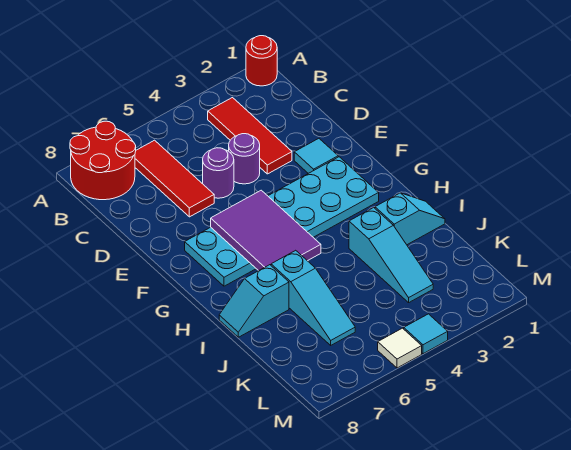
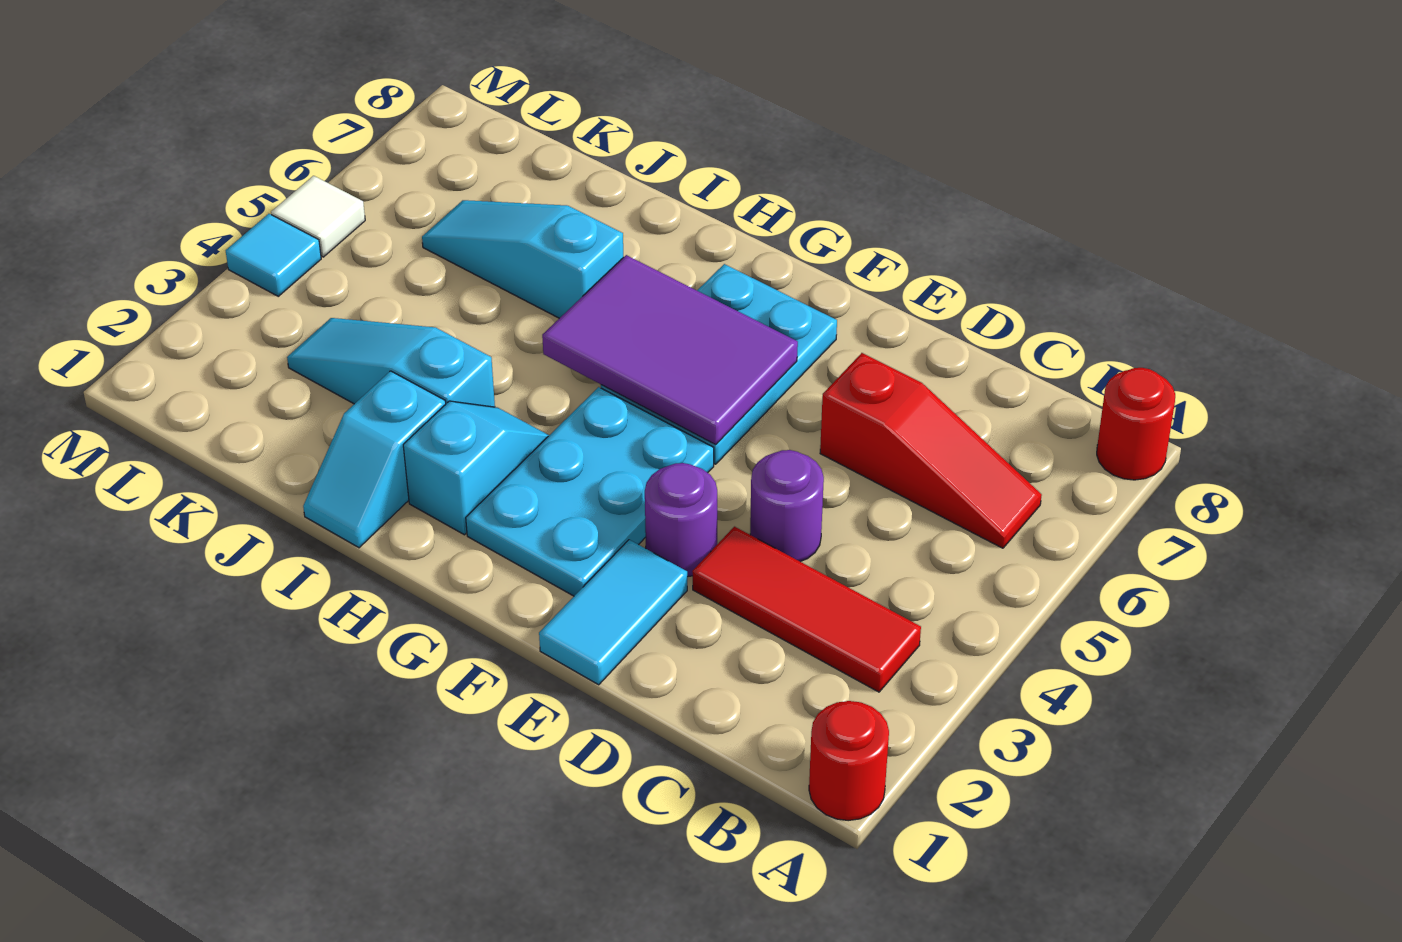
red round brick A7:B8 level 1 -> red round brick A8 level 1
red tile B6:D6 level 1 -> red slope B6:D6 level 1 top D
purple round brick D5 level 1 -> purple round brick E3 level 1
cyan tile E2 level 1 -> cyan tile E1:E2 level 1
cyan slope I7:I8 level 1 top 7 -> cyan slope H2:H3 level 1 top 2

